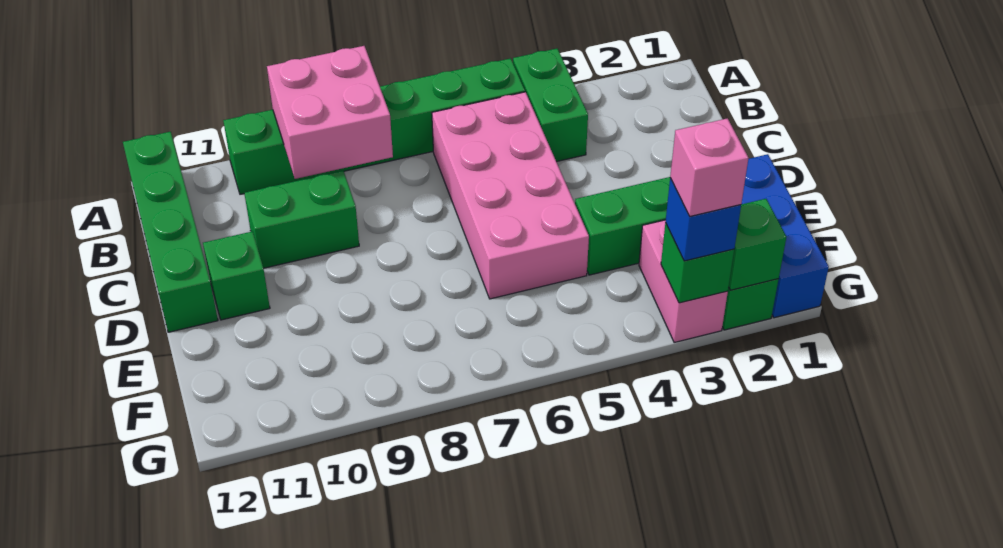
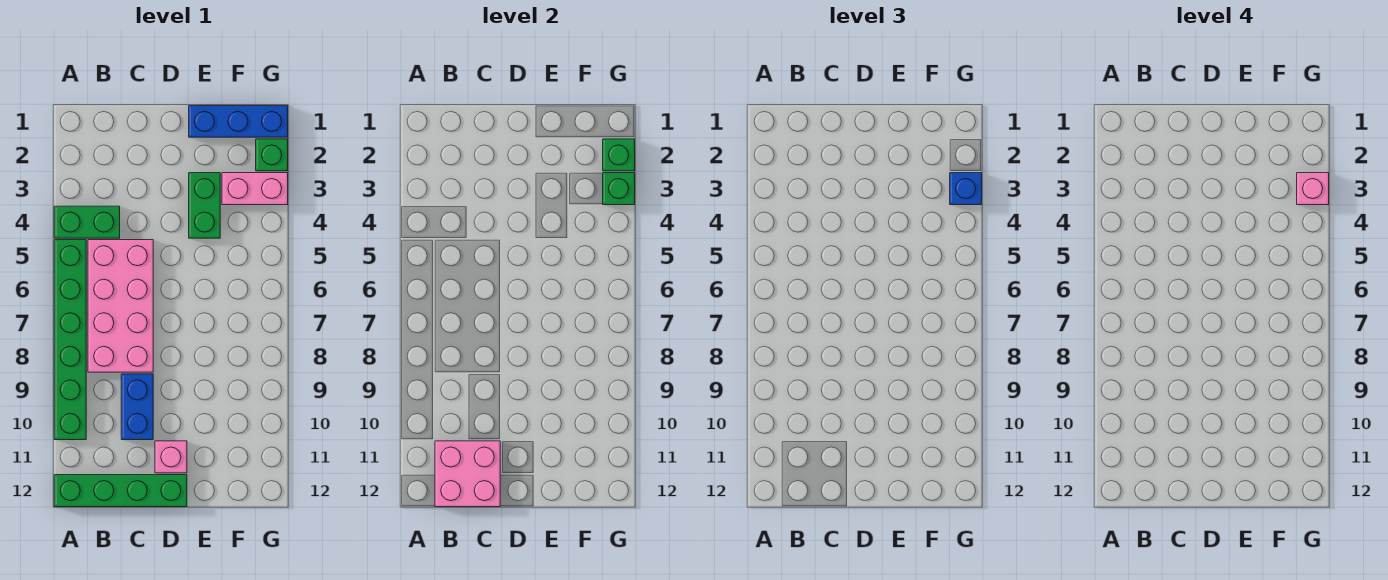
pink brick A8:B9 level 2 -> pink brick B11:C12 level 2
pink brick B5:E6 level 1 -> pink brick B5:C8 level 1
green brick C9:C10 level 1 -> blue brick C9:C10 level 1
green brick D11 level 1 -> pink brick D11 level 1

